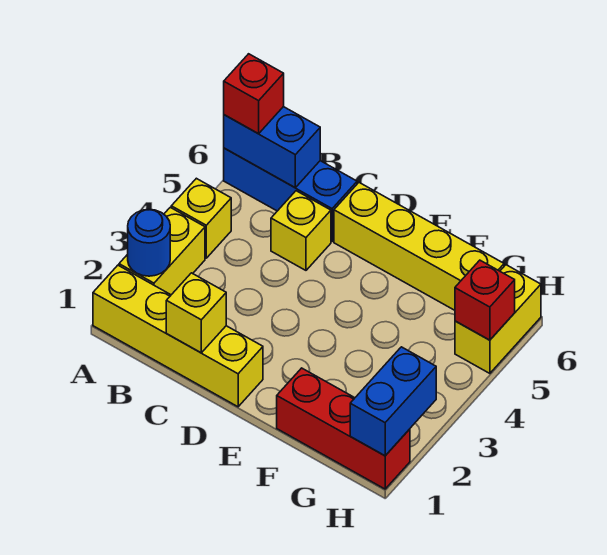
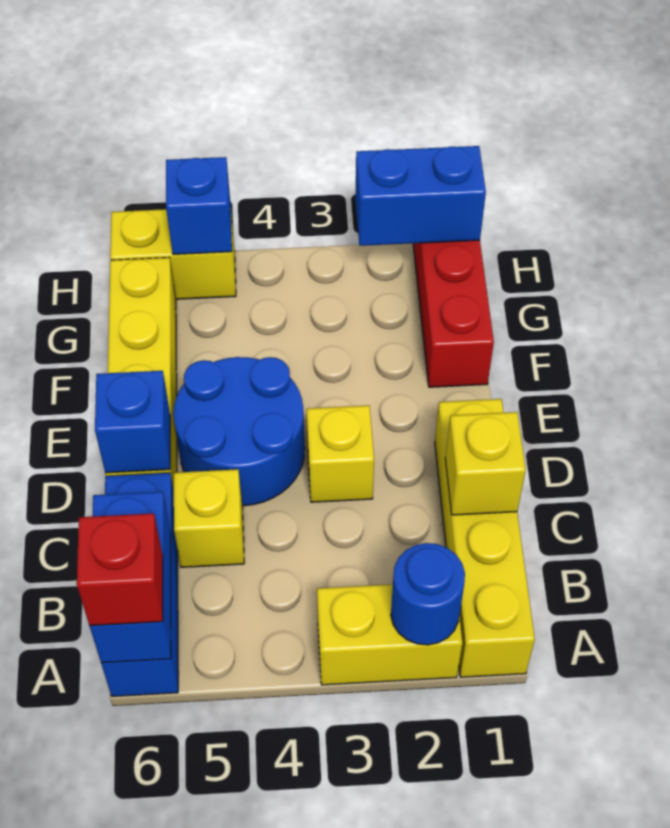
yellow brick A4 level 1 -> yellow brick D3 level 1
none -> blue round brick D4:E5 level 1
none -> blue brick D6 level 2
red brick H5 level 2 -> blue brick H5 level 2

